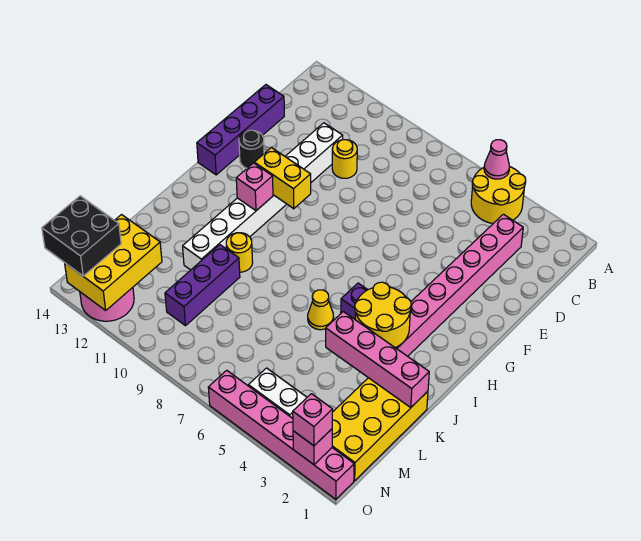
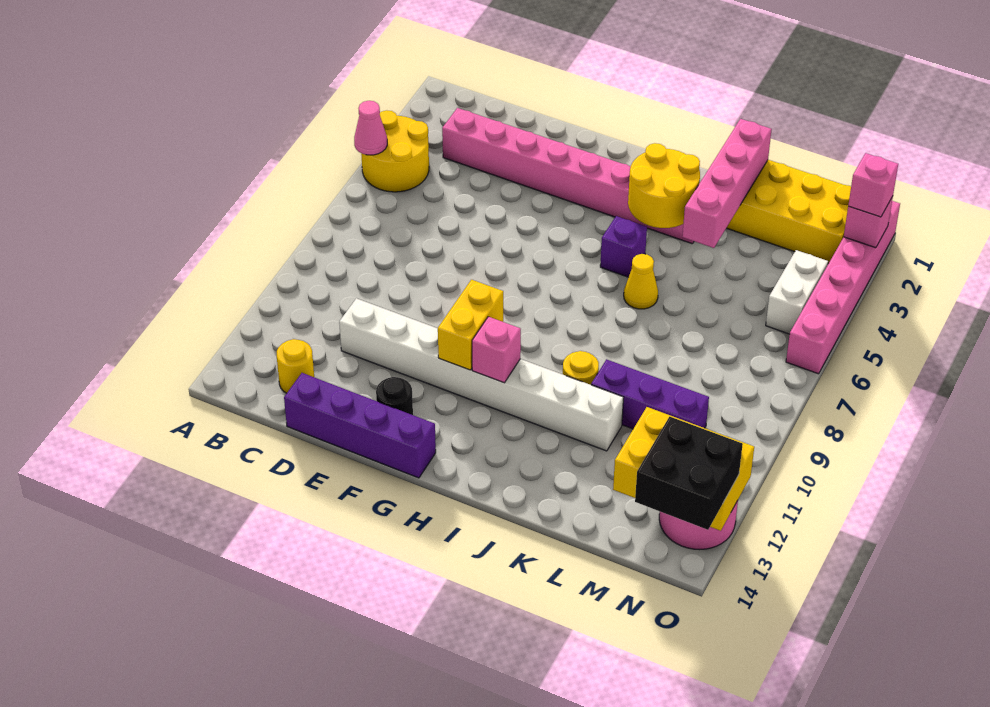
yellow round brick D10 level 1 -> yellow round brick C13 level 1

